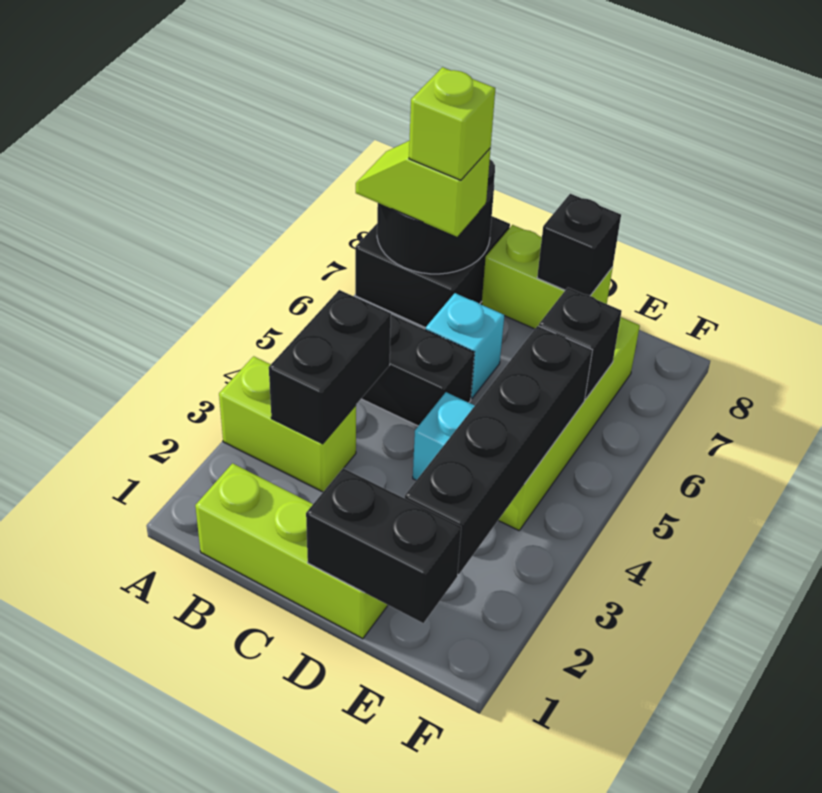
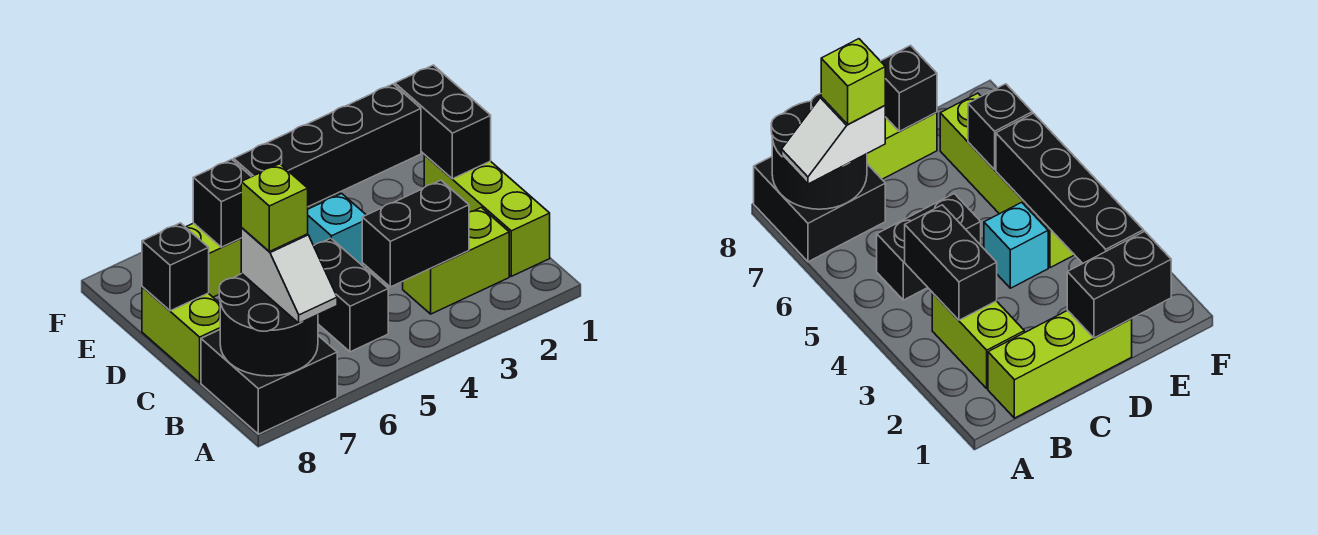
lime brick A3:B3 level 1 -> lime brick B2:B3 level 1
lime slope A7:B7 level 3 top B -> white slope A7:B7 level 3 top B
cyan brick C6 level 1 -> none

